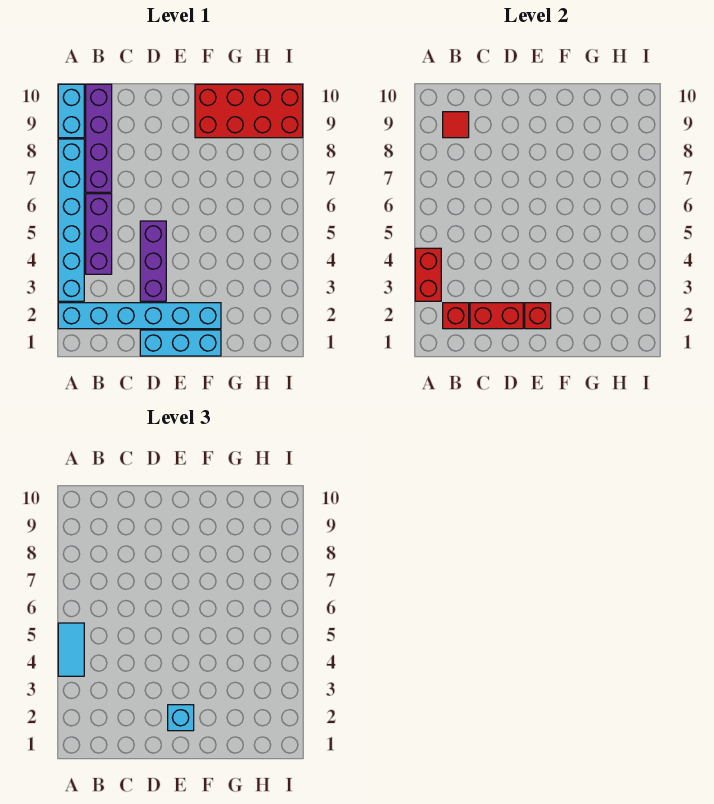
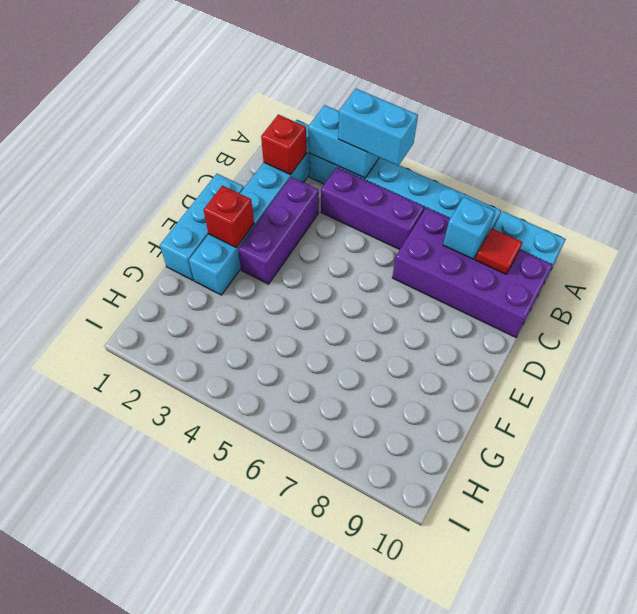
red brick A3:A4 level 2 -> cyan brick A3:A4 level 2
cyan tile A4:A5 level 3 -> cyan brick A4:A5 level 3
purple brick B7:B10 level 1 -> purple brick B7:C10 level 1
red brick C2:D2 level 2 -> none
purple brick D3:D5 level 1 -> purple brick C3:E3 level 1
cyan brick E2 level 3 -> cyan brick B8 level 2
red brick F9:I10 level 1 -> none

